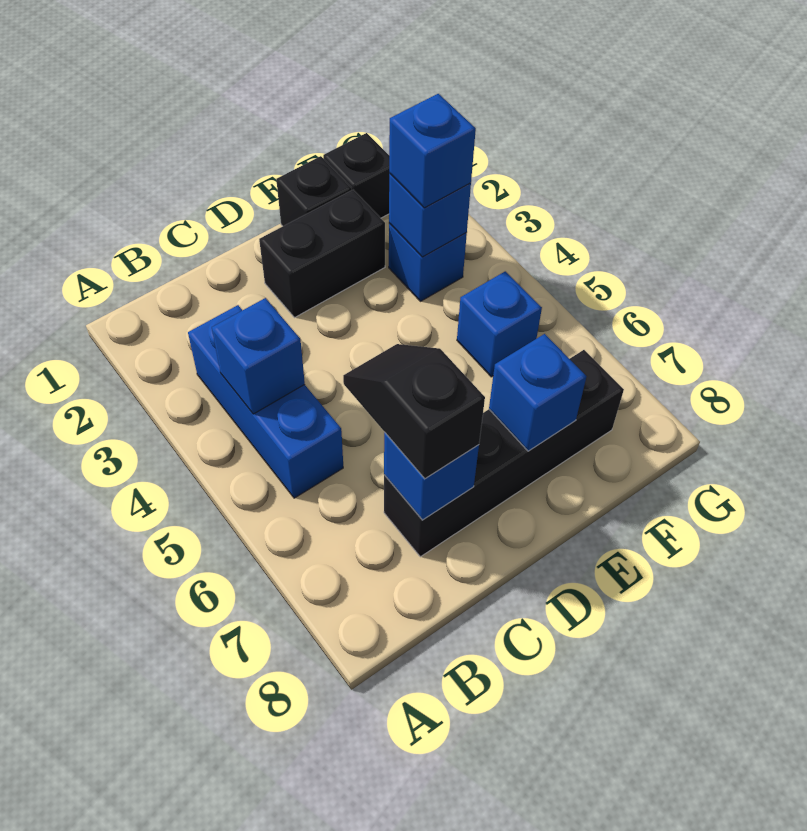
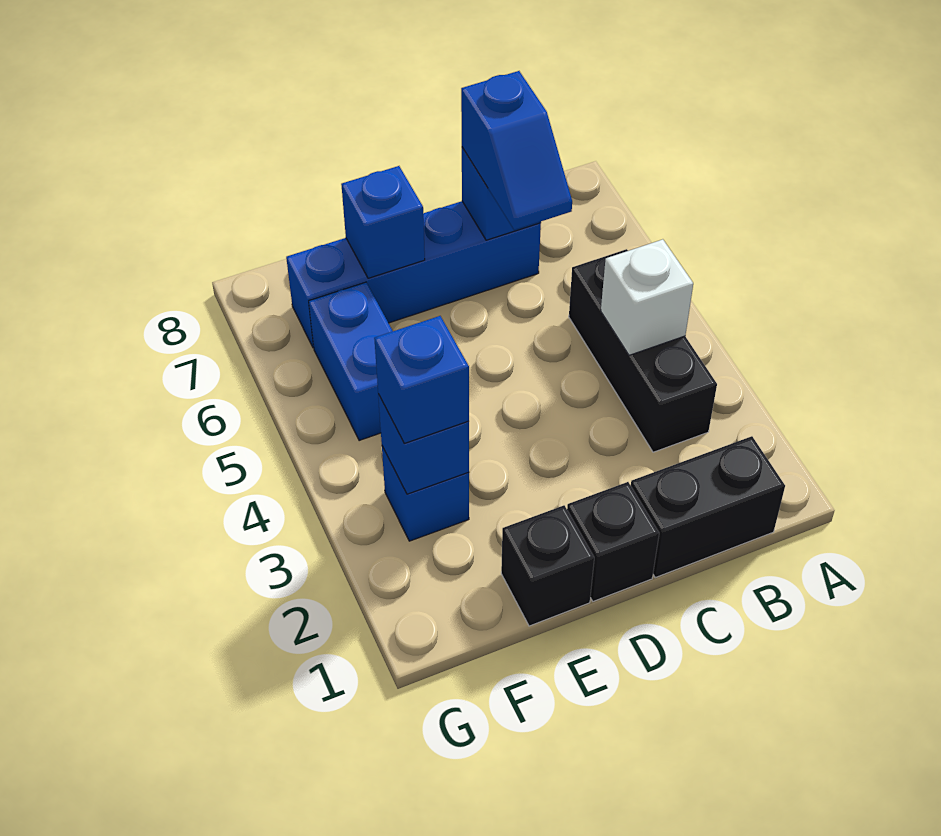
blue brick B3:B5 level 1 -> black brick B3:B5 level 1
blue brick B4 level 2 -> white brick B4 level 2
black slope C6:C7 level 3 top 7 -> blue slope C6:C7 level 3 top 7
black brick C7:F7 level 1 -> blue brick C7:F7 level 1
black brick D2:E2 level 1 -> black brick B1:C1 level 1
black brick F1 level 1 -> black brick D1 level 1
blue brick F5 level 1 -> blue brick F5:F6 level 1

